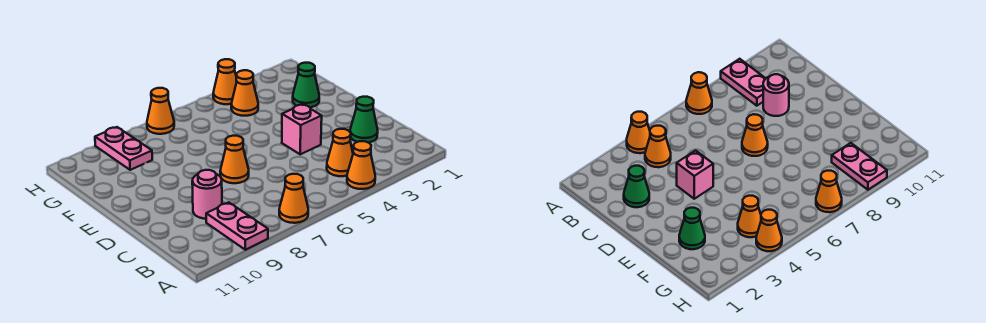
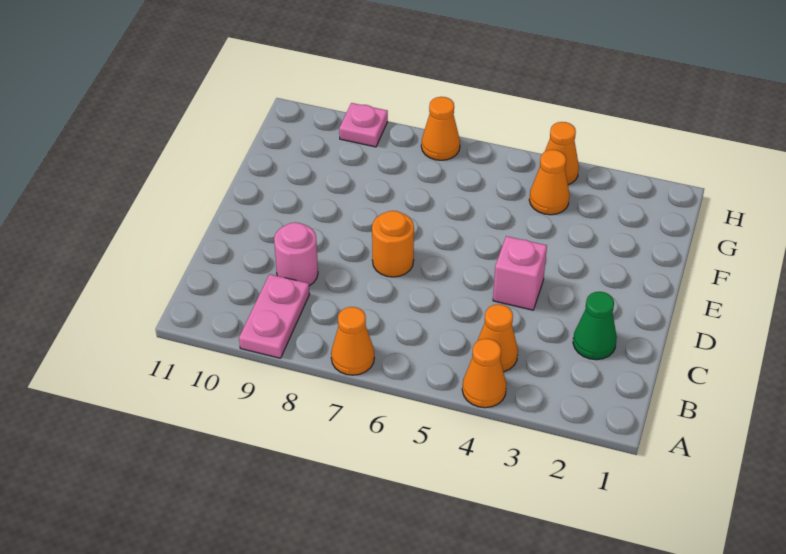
orange cone D7 level 1 -> orange round brick D7 level 1
green cone F2 level 1 -> none
pink plate G9:H9 level 1 -> pink plate H9 level 1

